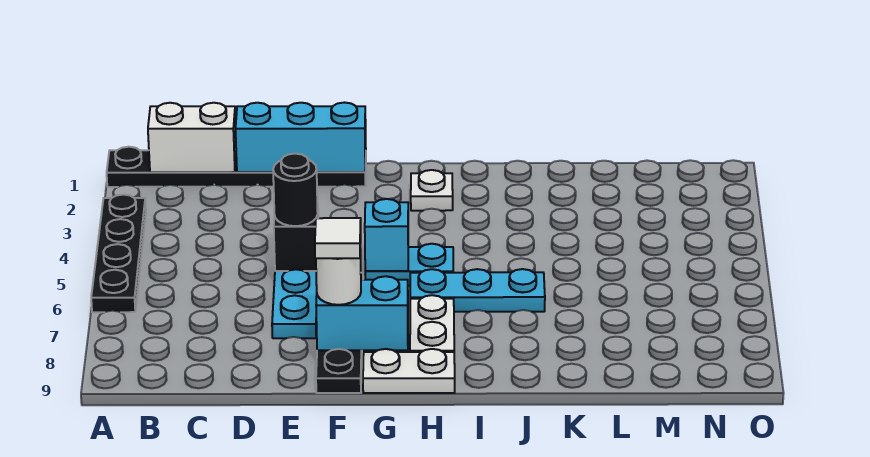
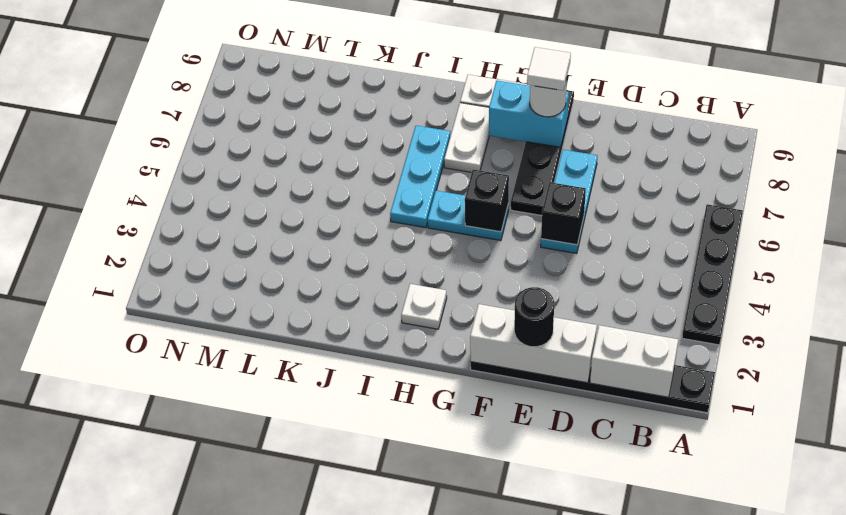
cyan brick D1:F1 level 2 -> white brick D1:F1 level 2
black round brick E5 level 3 -> black round brick E1 level 3
cyan brick G5 level 2 -> black brick G5 level 2
cyan plate H6:J6 level 1 -> cyan plate I5:I7 level 1

